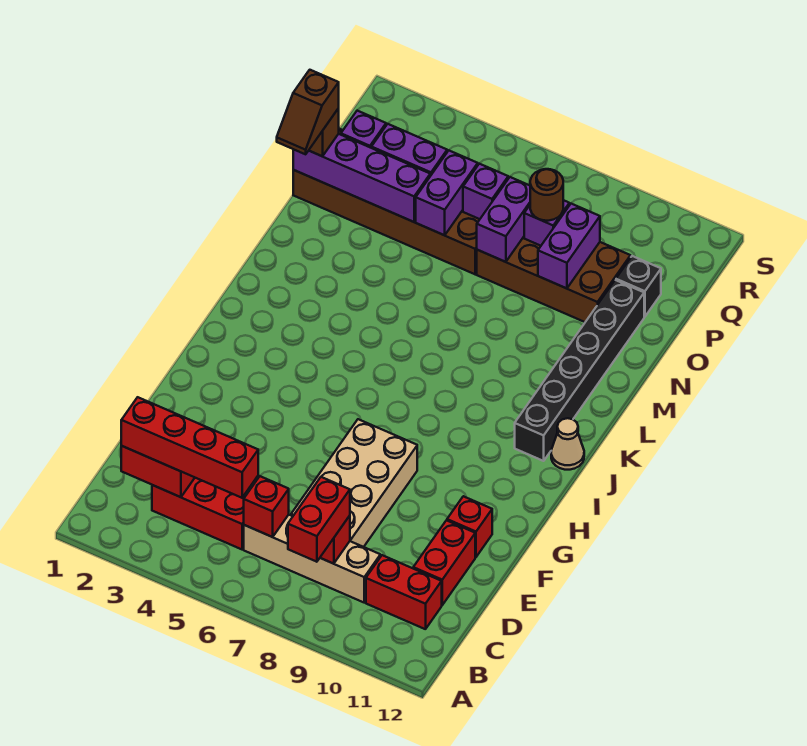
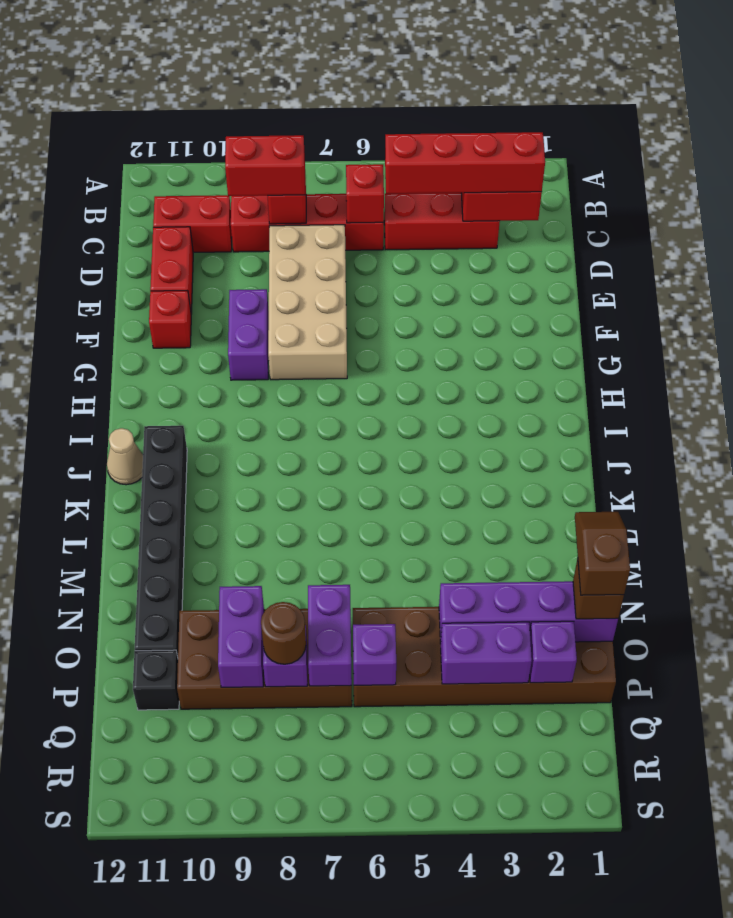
red brick B8:C8 level 3 -> red brick C8:C9 level 3
tan brick C6:C9 level 1 -> red brick C6:C9 level 1
purple brick O5:P5 level 2 -> purple brick F9:G9 level 1

